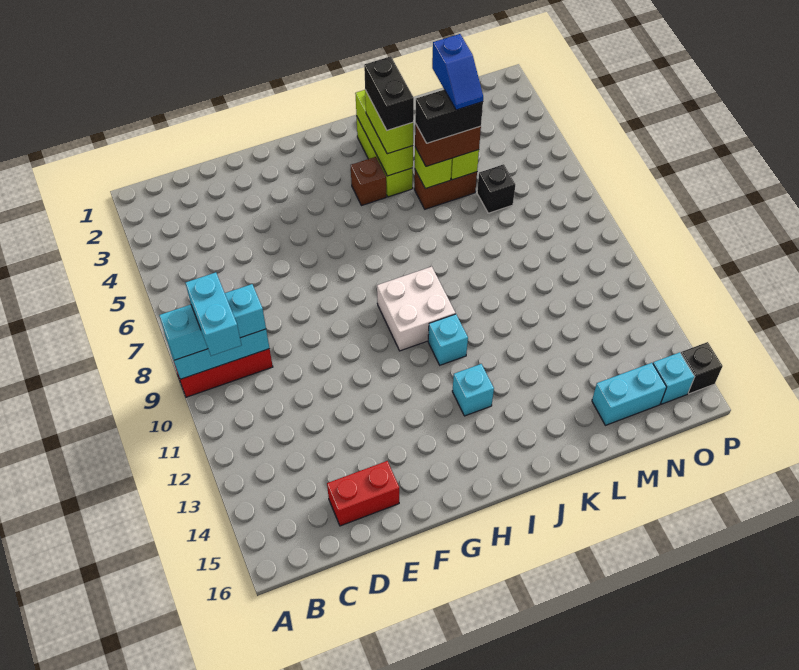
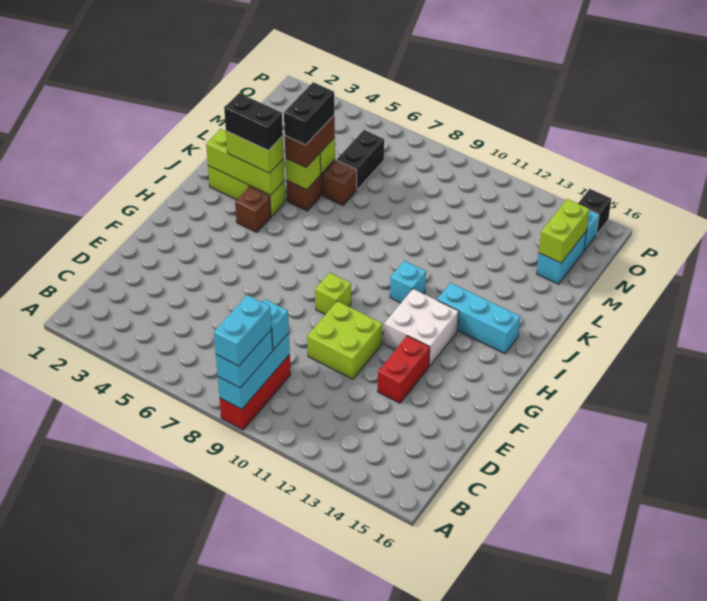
cyan brick B9:B10 level 4 -> cyan brick A9:B9 level 4
red brick D15:E15 level 1 -> red brick E13:F13 level 1
none -> lime brick E10:F11 level 1
none -> lime brick G9 level 1
white brick H9:I10 level 1 -> white brick G12:H13 level 1
cyan brick I13 level 1 -> cyan brick I13:I15 level 1
blue slope L4:L5 level 5 top 4 -> none
none -> brown brick L6 level 1
black brick M6 level 1 -> black brick M6:N6 level 1
none -> lime brick M15:N15 level 2

